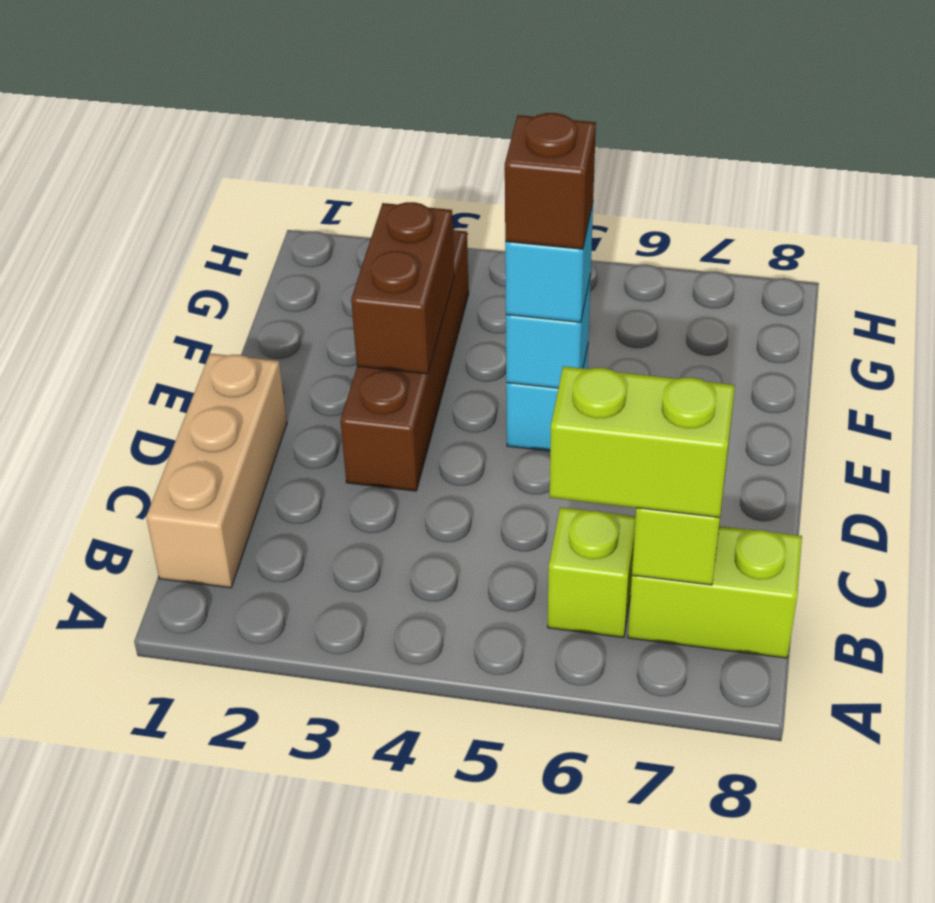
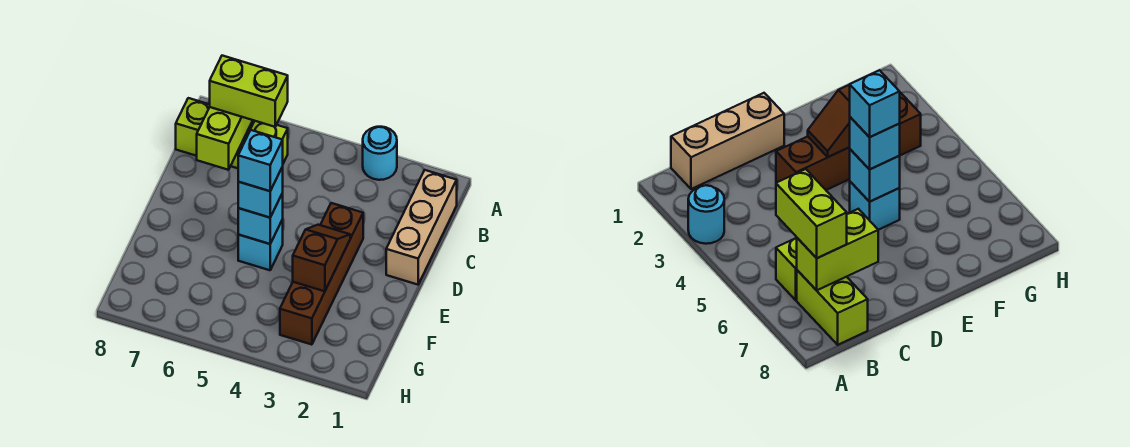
none -> cyan round brick A3 level 1
brown brick E3:F3 level 2 -> brown slope E3:F3 level 2 top F
brown brick E5 level 4 -> cyan brick E5 level 4

